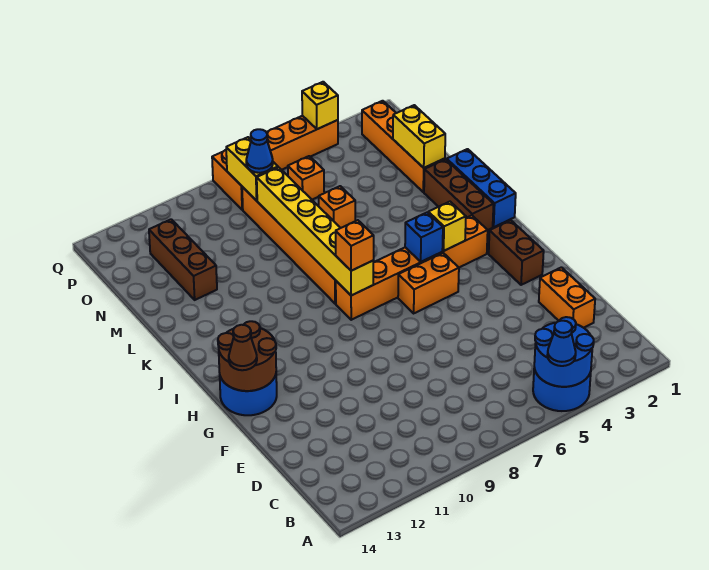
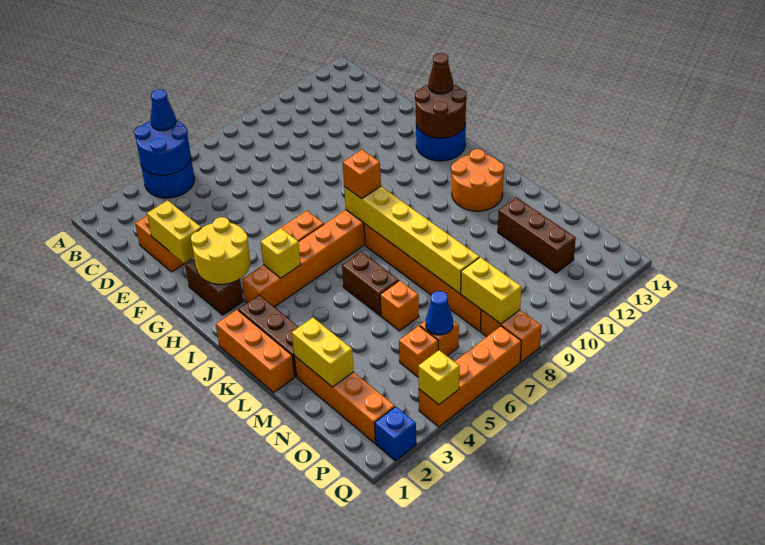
none -> yellow brick E2:F2 level 2
none -> yellow round brick G2:H3 level 2
blue brick I5 level 2 -> blue brick Q2 level 1
blue brick J1:L1 level 1 -> orange brick J1:L1 level 1
none -> orange round brick J12:K13 level 1
none -> brown brick K6:L6 level 1
none -> orange brick O5 level 1
blue cone O8 level 3 -> blue cone O6 level 2

